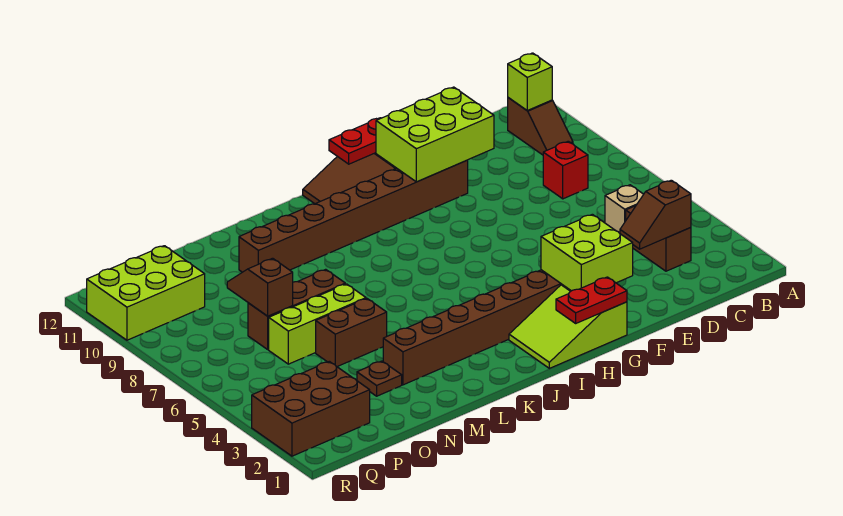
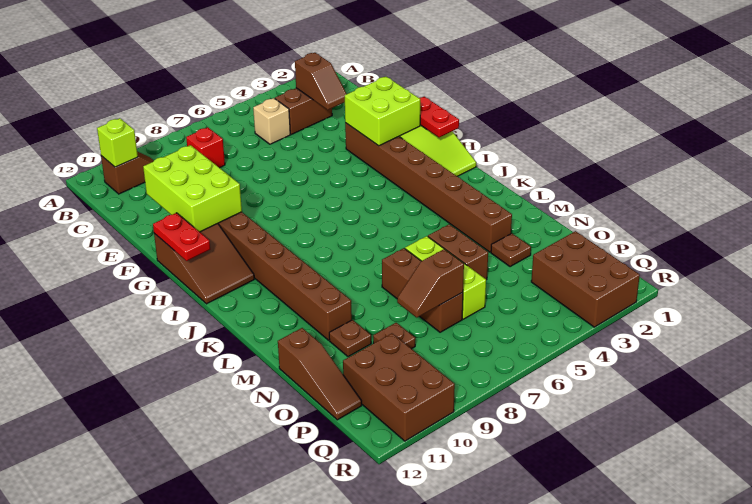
none -> brown plate N10 level 1
none -> brown slope N12:P12 level 1 top N
none -> brown plate O9 level 1
lime brick P10:R11 level 1 -> brown brick P10:R11 level 1

